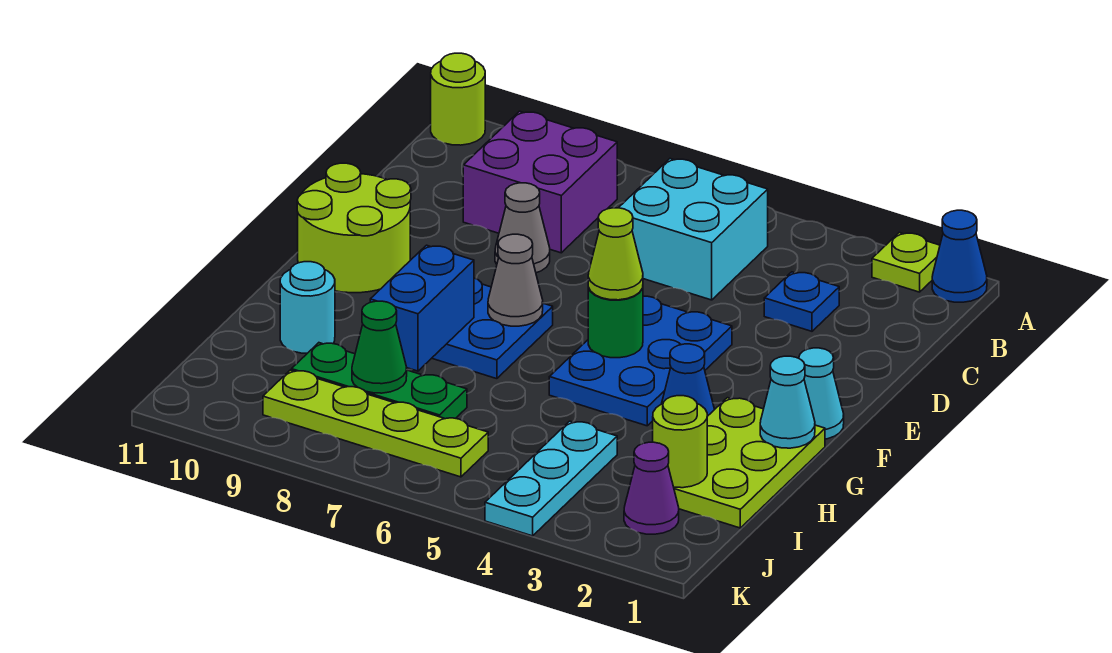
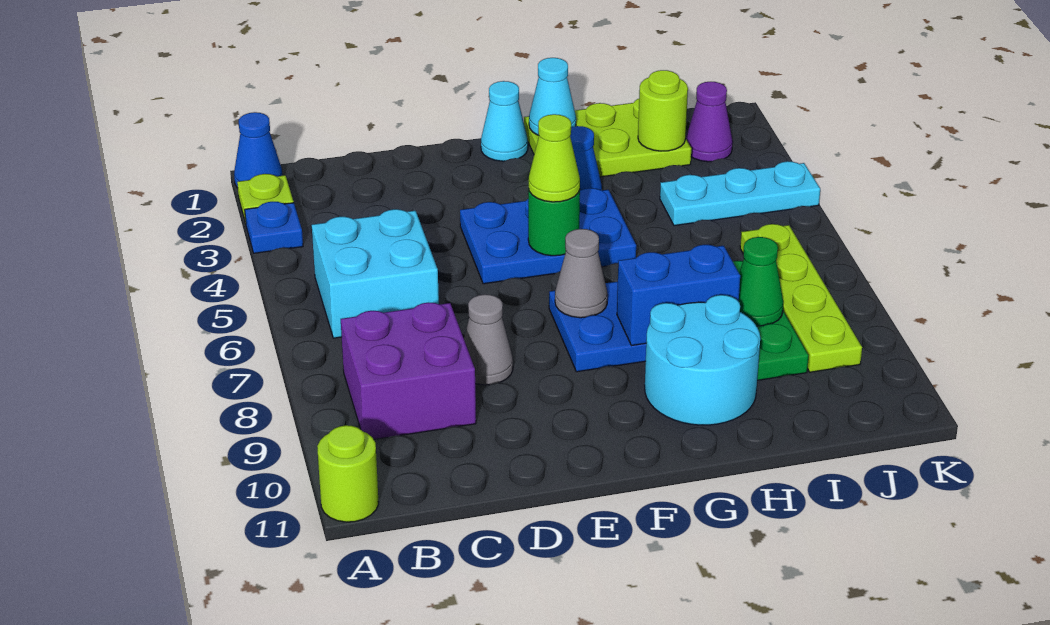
blue plate C3 level 1 -> blue plate A3 level 1
lime round brick E10:F11 level 1 -> none
cyan round brick H10 level 1 -> cyan round brick G9:H10 level 1

